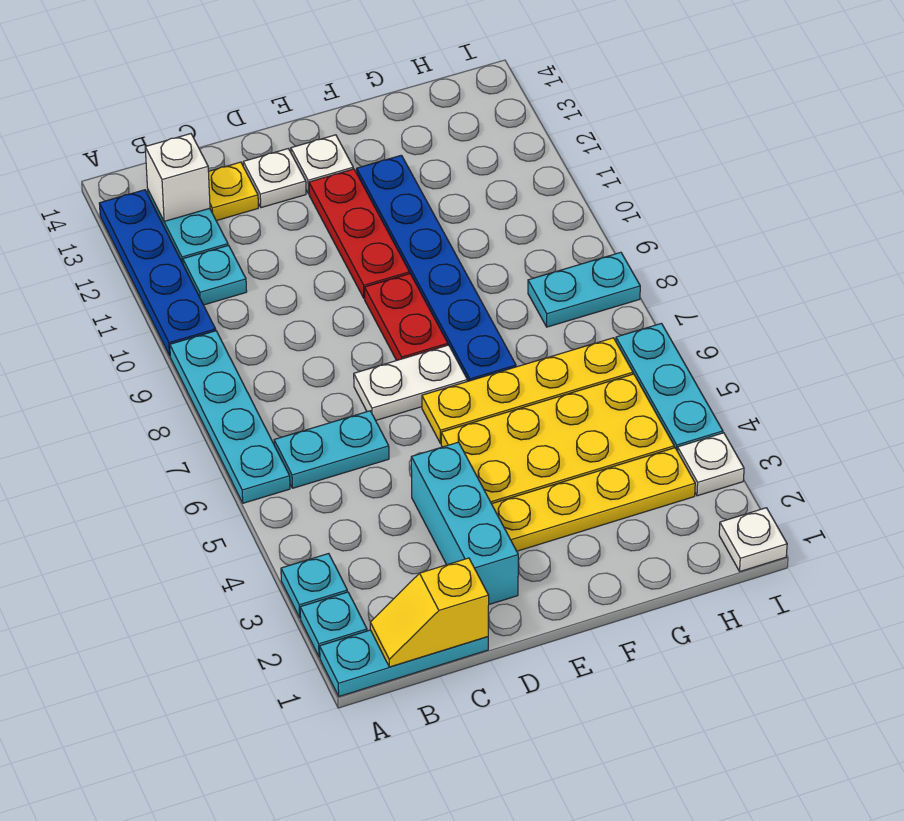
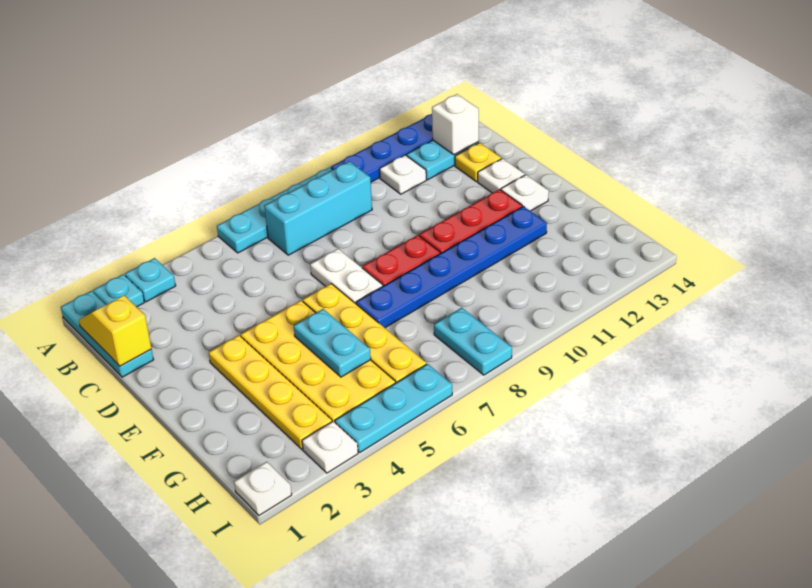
cyan plate B6:C6 level 1 -> cyan plate F5:G5 level 2
cyan plate B11 level 1 -> white plate B11 level 1
cyan brick D2:D4 level 1 -> cyan brick B7:B9 level 1

